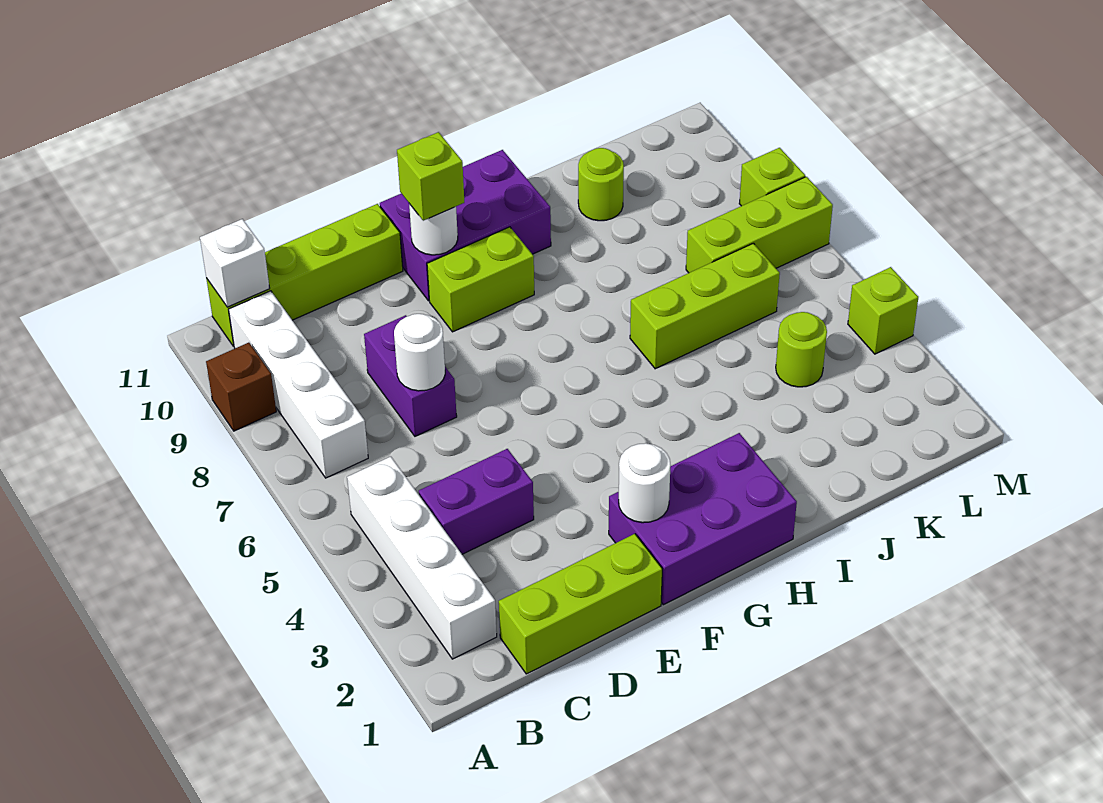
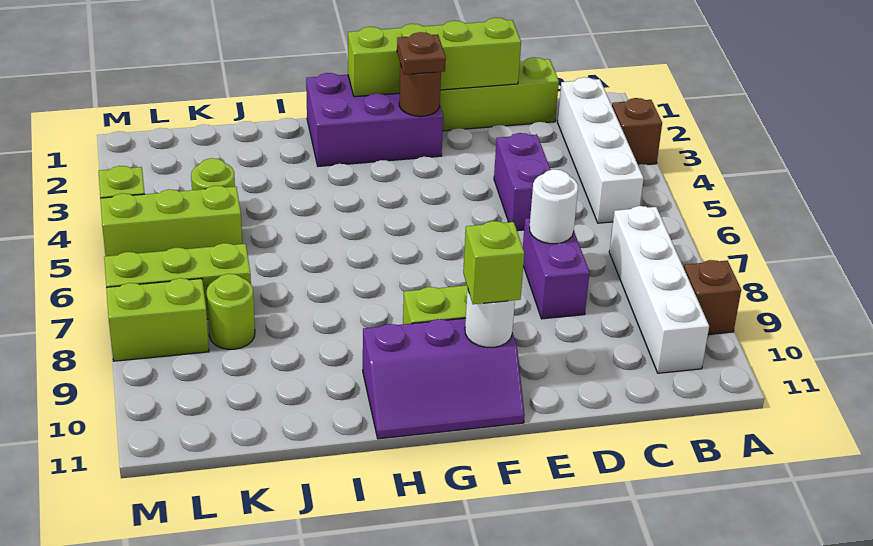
none -> brown brick A3 level 1
lime brick B11:E11 level 1 -> lime brick D1:G1 level 2
white brick B11 level 2 -> none
purple brick C4:D4 level 1 -> purple brick D4:D5 level 1
white round brick F2 level 2 -> brown round brick F2 level 2
none -> brown plate F2 level 3
purple brick F10:H11 level 1 -> purple slope F10:H11 level 1 top 10
lime brick I6:K6 level 1 -> lime brick K5:M5 level 1
lime round brick J10 level 1 -> lime round brick K8 level 1
lime brick M8 level 1 -> lime brick L8:M8 level 1

